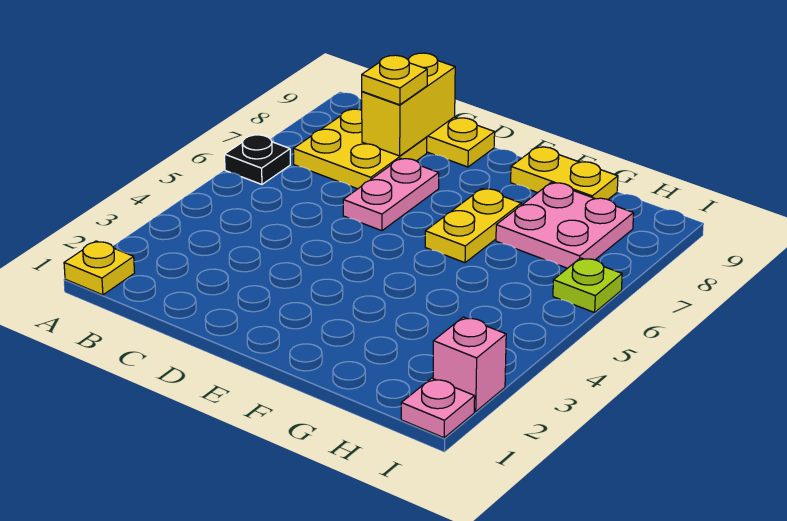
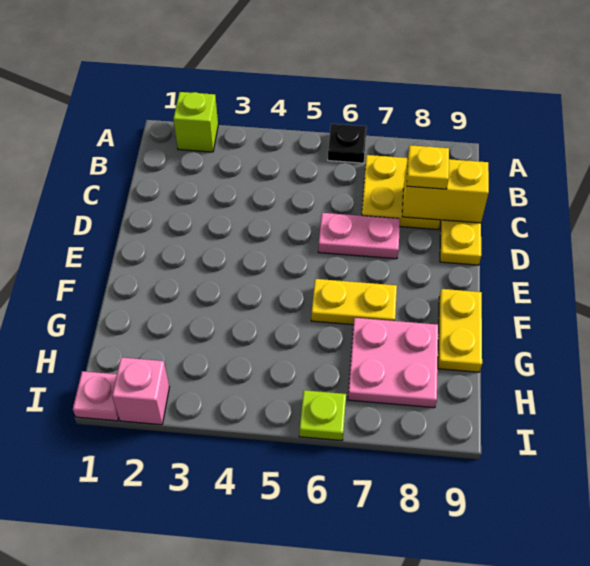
yellow plate A1 level 1 -> none
none -> lime brick A2 level 1

